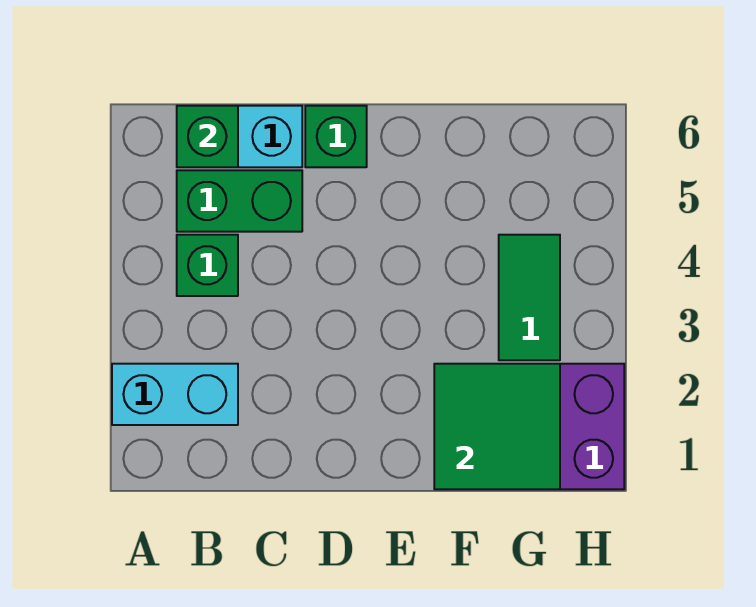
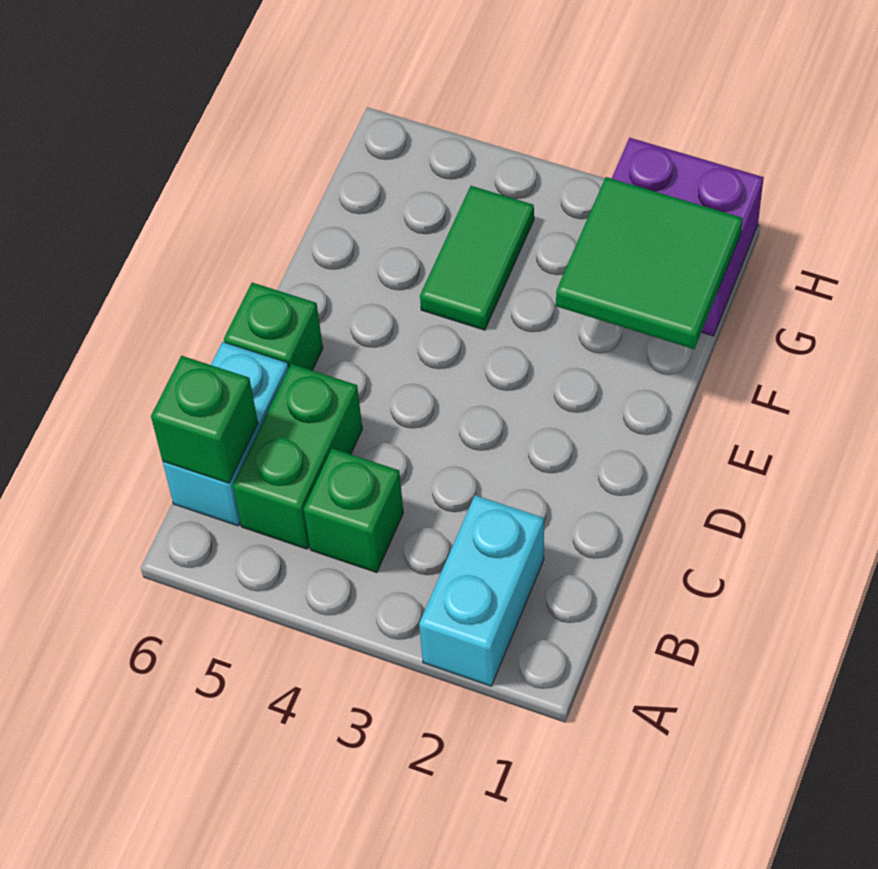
green tile G3:G4 level 1 -> green tile F4:G4 level 1

